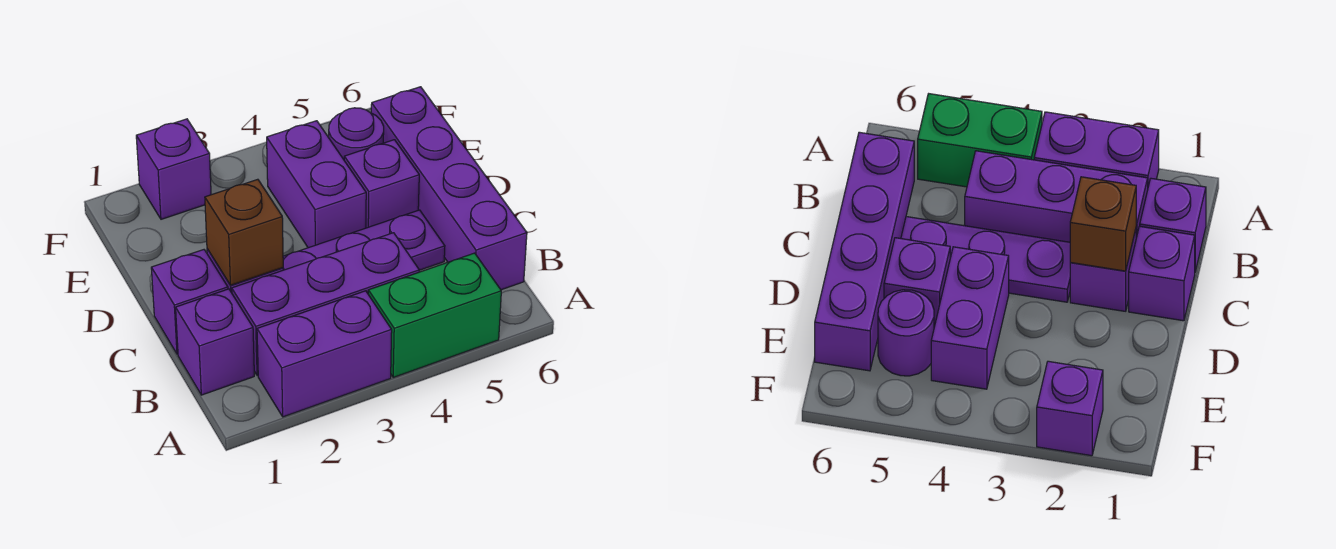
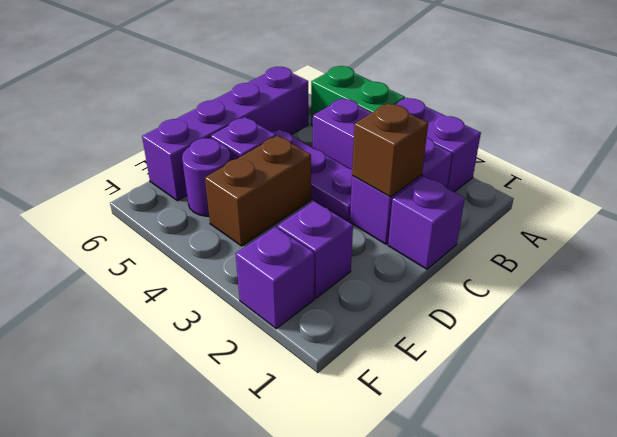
purple brick B1 level 1 -> purple brick E2 level 1
purple brick D4:E4 level 1 -> brown brick D4:E4 level 1

